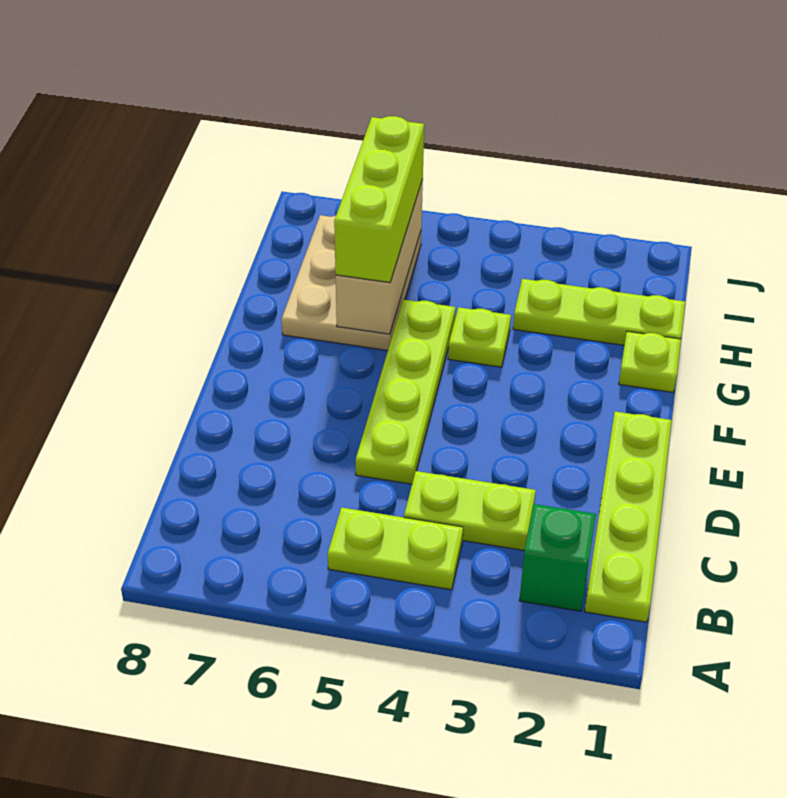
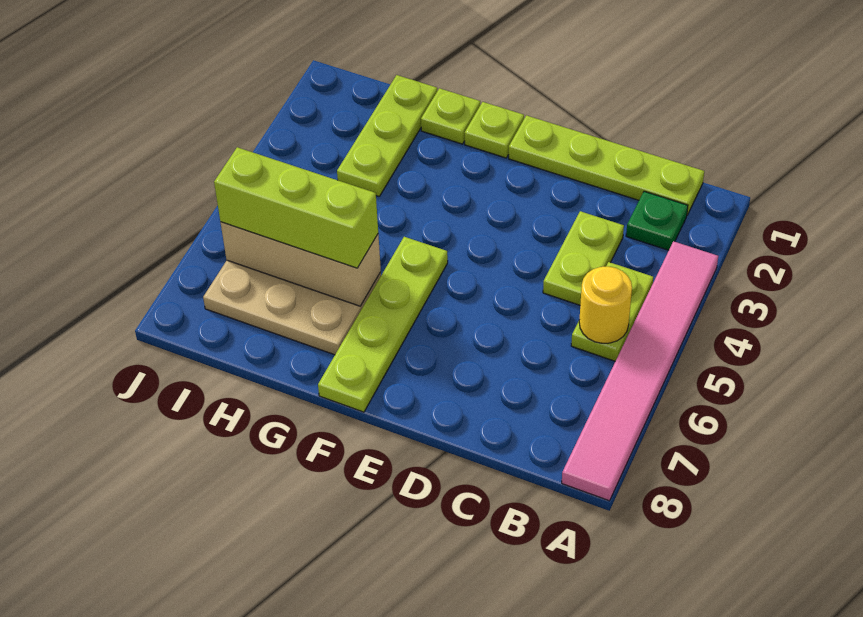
none -> pink tile A3:A8 level 1
green brick B2 level 1 -> green plate B2 level 1
none -> yellow round brick B5 level 2
lime plate D5:G5 level 1 -> lime plate F5:F8 level 1
lime plate G4 level 1 -> lime plate F1 level 1

